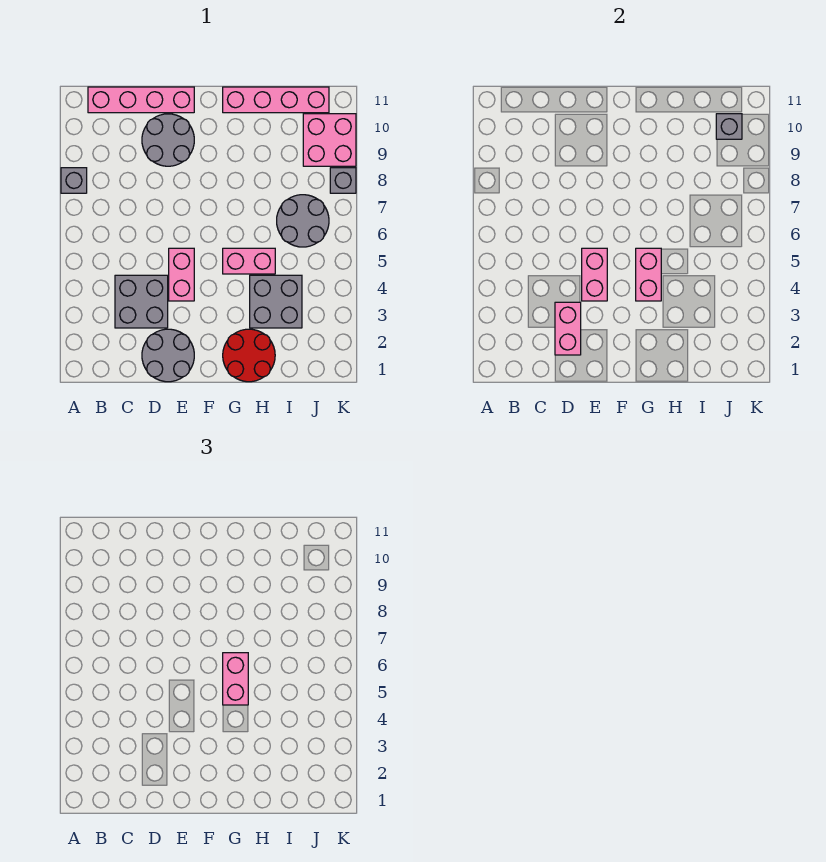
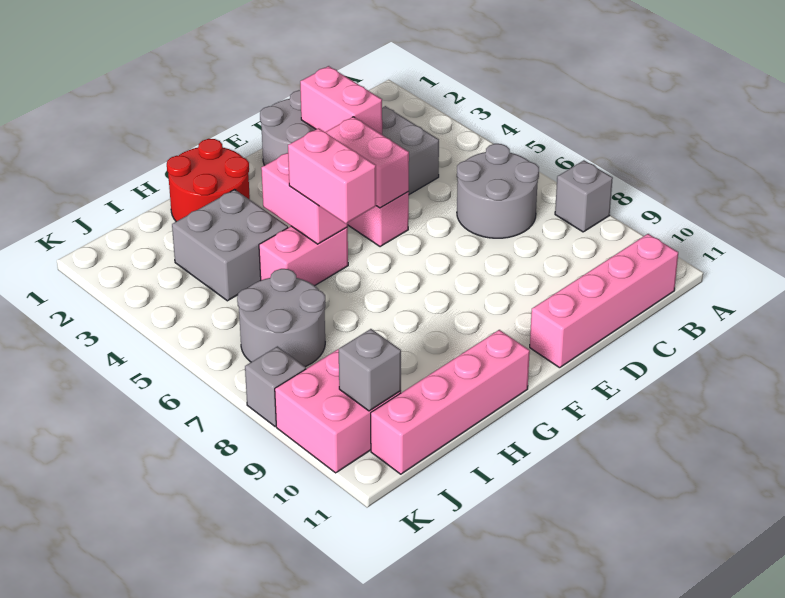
grey round brick D9:E10 level 1 -> grey round brick B6:C7 level 1

